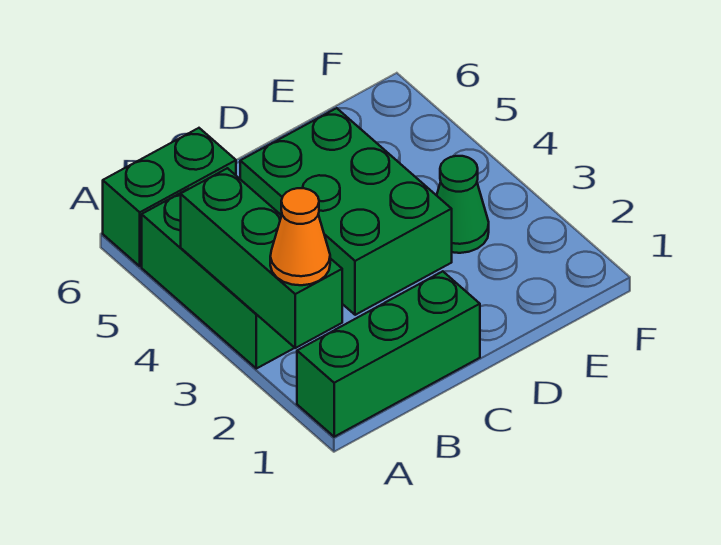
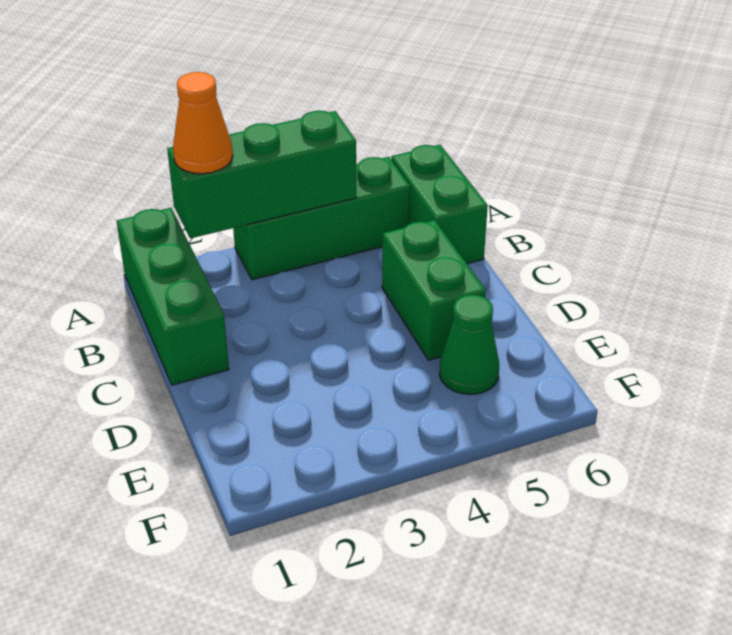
green brick C3:D5 level 1 -> green brick C5:D5 level 1
green cone E3 level 1 -> green cone E5 level 1

